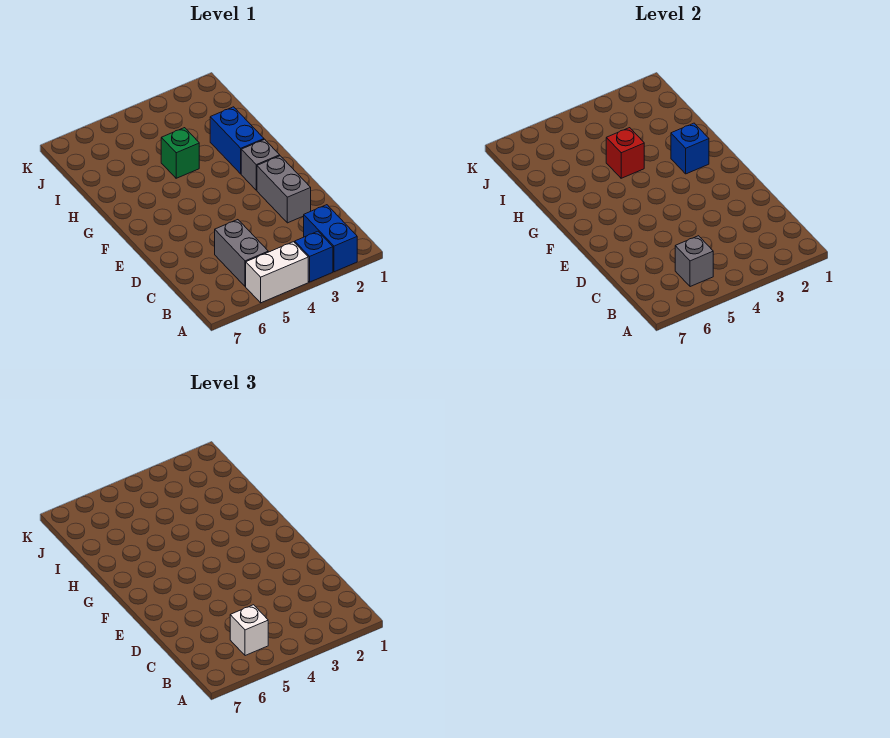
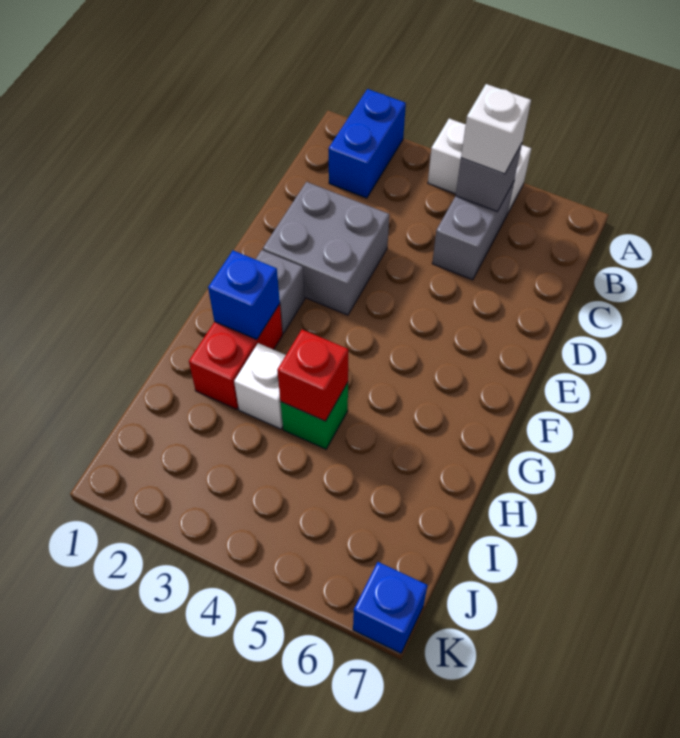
blue brick A3 level 1 -> blue brick K7 level 1
grey brick D2:E2 level 1 -> grey brick D2:E3 level 1
blue brick G2:H2 level 1 -> red brick G2:H2 level 1
none -> white brick H3 level 1

